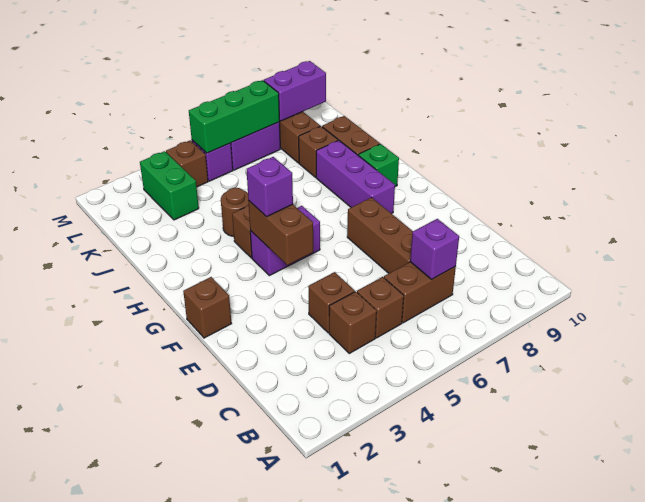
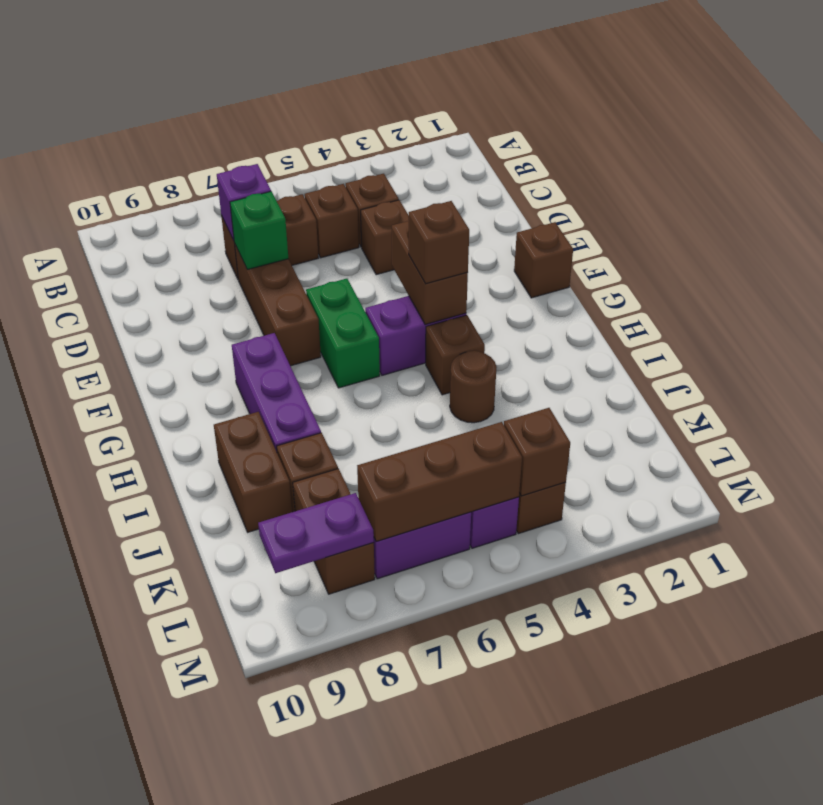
purple brick G4 level 3 -> brown brick G4 level 3
green brick H9 level 1 -> green brick D7 level 2
green brick K3:L3 level 1 -> green brick F6:G6 level 1
none -> brown brick L4 level 2
green brick L5:L7 level 2 -> brown brick L5:L7 level 2
purple brick L8:L9 level 2 -> purple plate L8:L9 level 2

